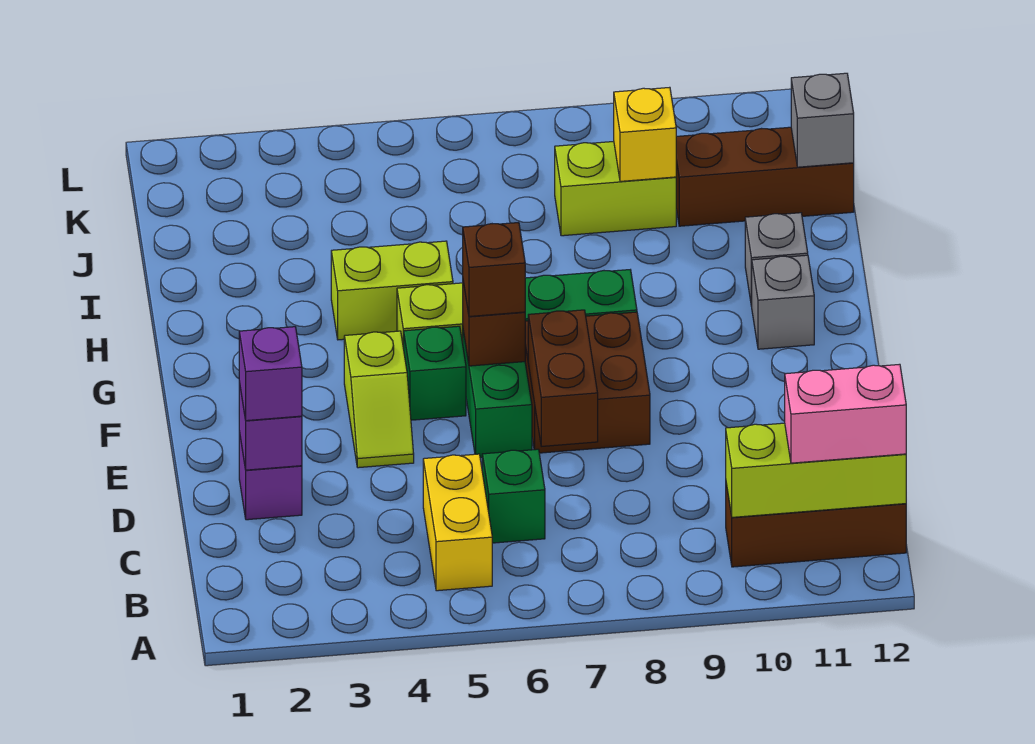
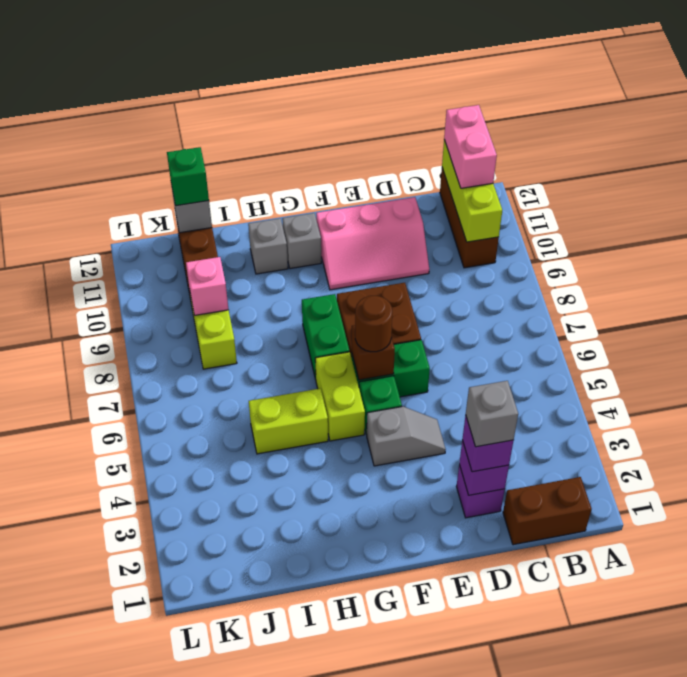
yellow brick B5:C5 level 1 -> none
green brick C6 level 1 -> green brick J12 level 3
none -> grey brick D2 level 4
brown brick D7:E7 level 2 -> brown brick B1:C1 level 1
none -> pink slope D10:F11 level 1 top 11
lime slope E4:F4 level 1 top F -> grey slope E4:F4 level 1 top F
brown brick F6 level 3 -> brown round brick F6 level 3
lime brick H4:H5 level 1 -> lime brick H5:I5 level 1
yellow brick J9 level 2 -> pink brick J9 level 2

